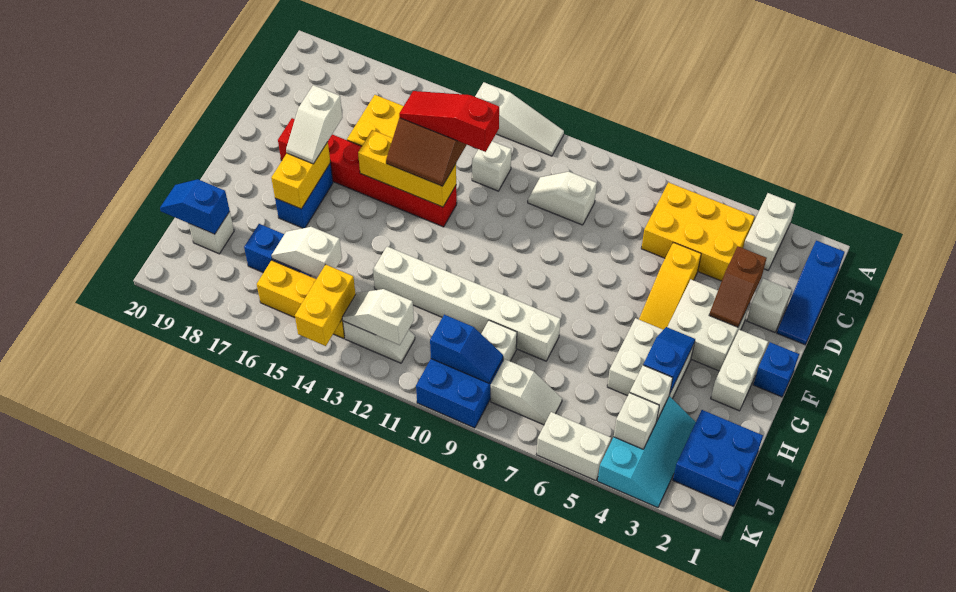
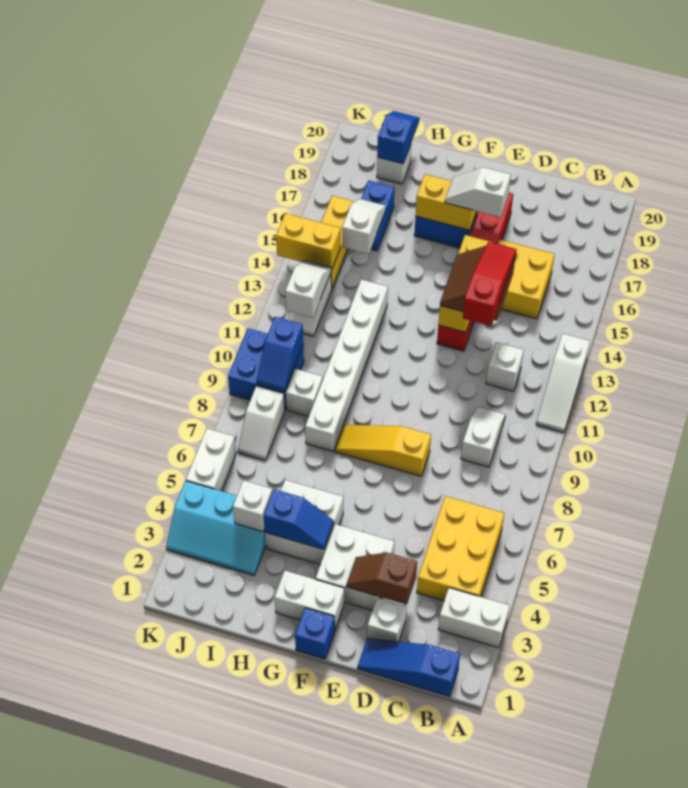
yellow slope D5:F5 level 1 top D -> yellow slope E8:G8 level 1 top E
blue brick I1:J2 level 1 -> none
white brick J4 level 2 -> none

